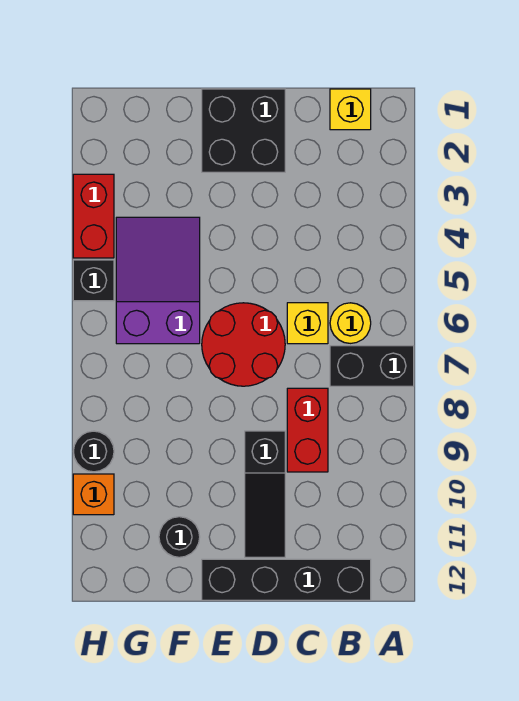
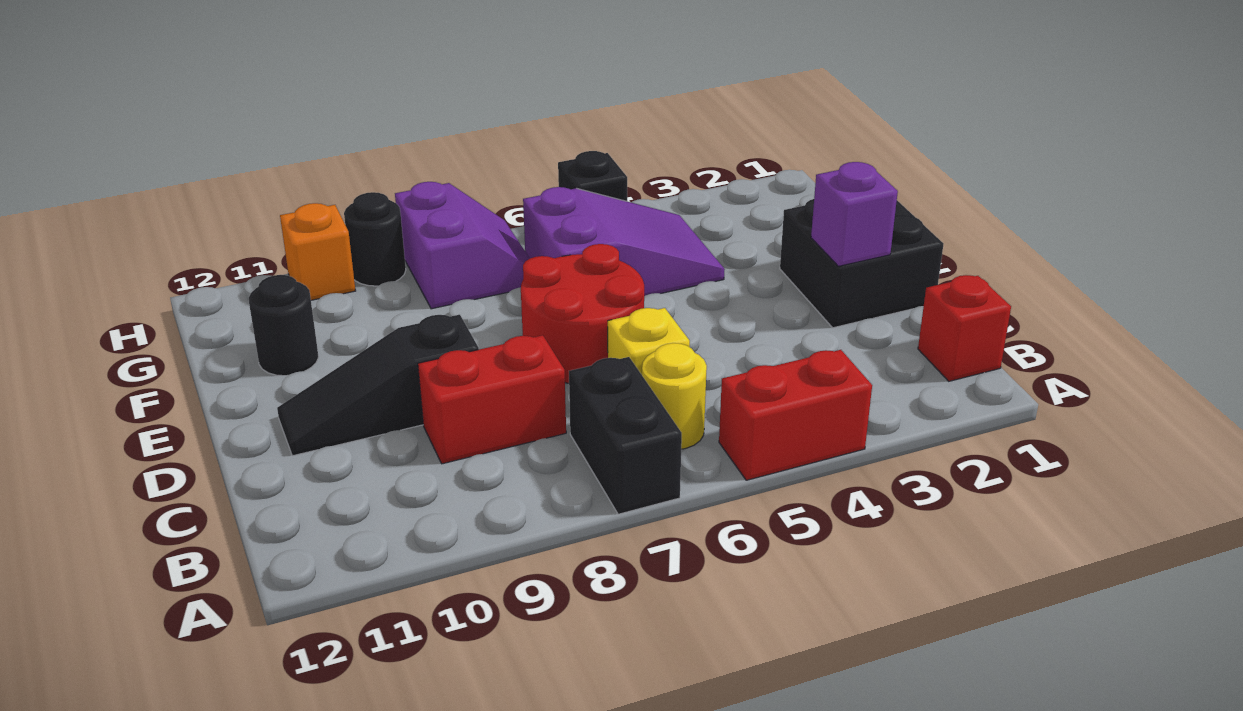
yellow brick B1 level 1 -> red brick B1 level 1
black brick B12:E12 level 1 -> none
none -> purple brick D2 level 2
none -> purple slope G7:H8 level 1 top 8
red brick H3:H4 level 1 -> red brick A4:A5 level 1

